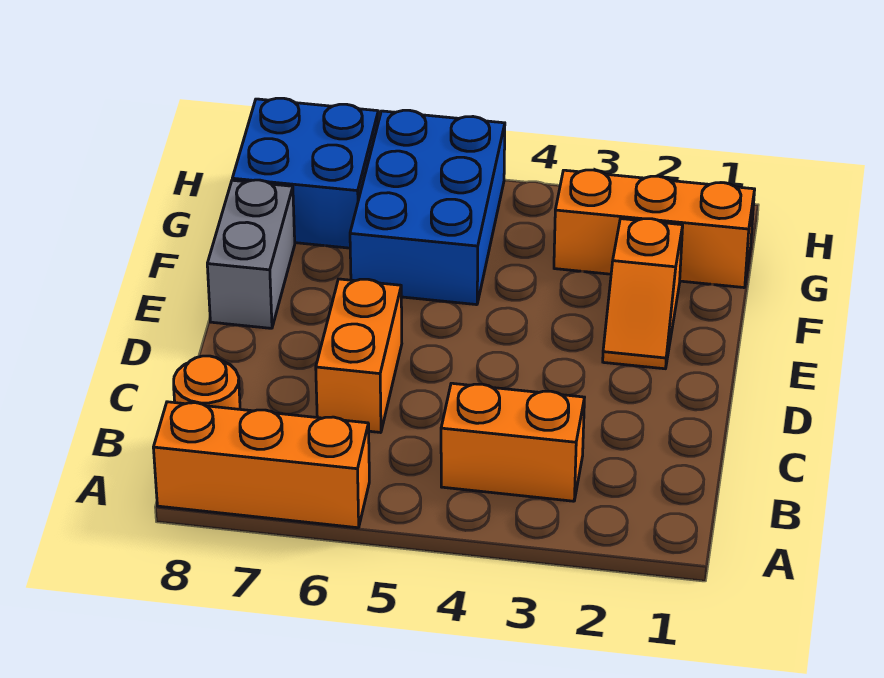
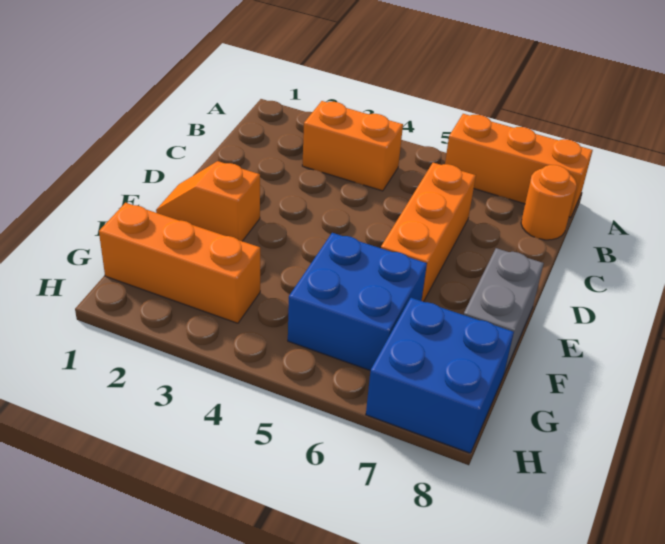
orange brick C6:D6 level 1 -> orange brick C6:E6 level 1
orange slope E2:F2 level 1 top F -> orange slope E1:E2 level 1 top 2
blue brick F5:H6 level 1 -> blue brick F5:G6 level 1

